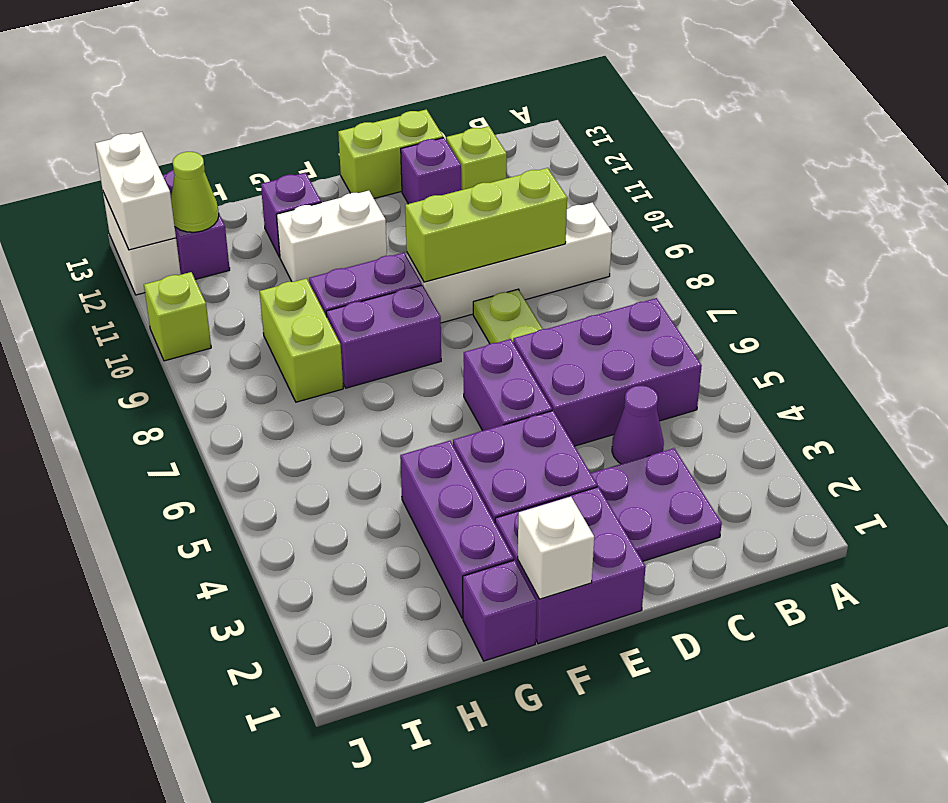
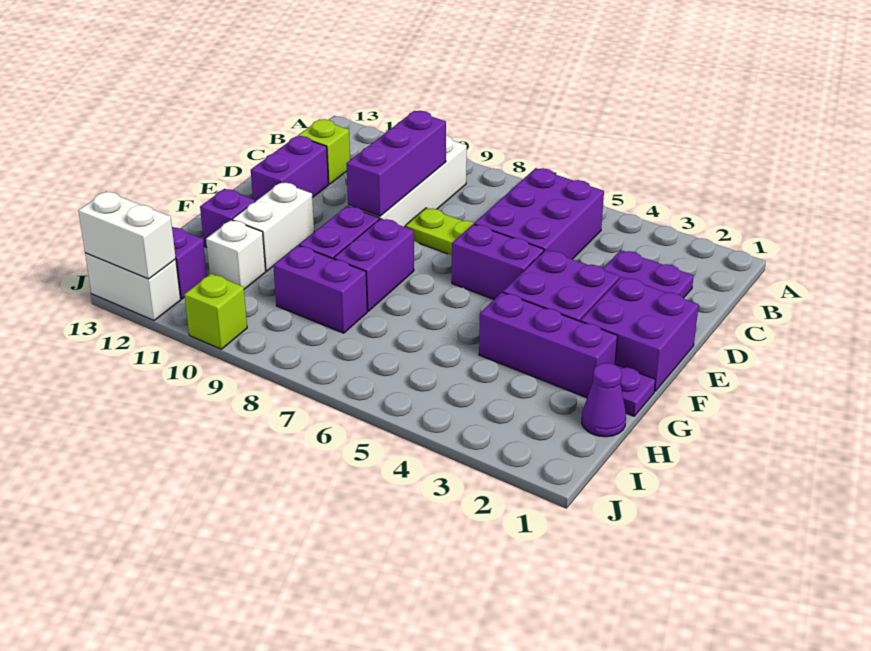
purple cone C4 level 1 -> purple cone H1 level 1
lime brick C9:E9 level 2 -> purple brick C9:E9 level 2
purple brick D12 level 1 -> purple brick D12:E12 level 1
lime brick D13:E13 level 1 -> none
white brick F1 level 2 -> white brick H11 level 1
purple brick G1 level 1 -> purple plate G1 level 1
lime brick H8:H9 level 1 -> purple brick H8:H9 level 1
lime cone I12 level 2 -> none

